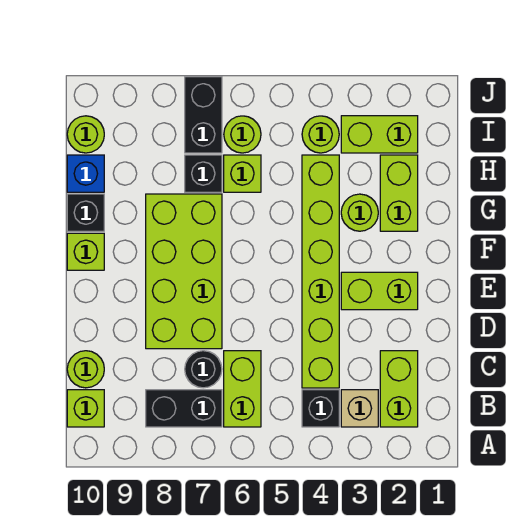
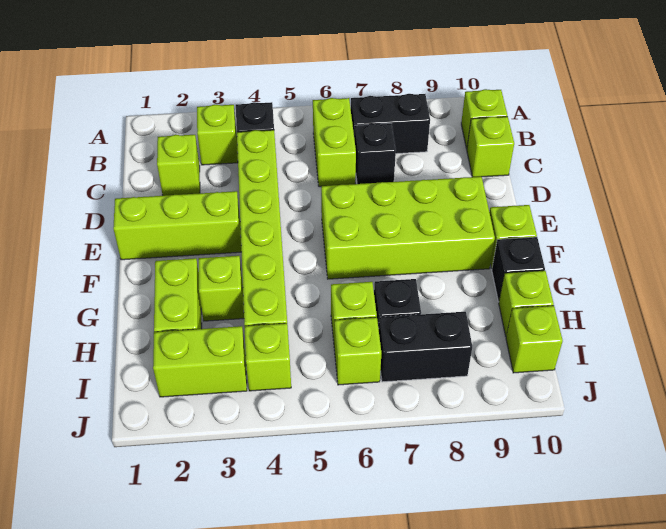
lime brick B2:C2 level 1 -> lime brick C2 level 1
tan brick B3 level 1 -> lime brick B3 level 1
black round brick C7 level 1 -> black brick C7 level 1
lime round brick C10 level 1 -> lime brick C10 level 1
lime brick D7:G8 level 1 -> lime brick E6:F9 level 1
lime brick E2:E3 level 1 -> lime brick E1:E3 level 1
lime round brick G3 level 1 -> lime brick G3 level 1
blue brick H10 level 1 -> lime brick H10 level 1
lime round brick I4 level 1 -> lime brick I4 level 1
lime round brick I6 level 1 -> lime brick I6 level 1
black brick I7:J7 level 1 -> black brick I7:I8 level 1
lime round brick I10 level 1 -> lime brick I10 level 1

